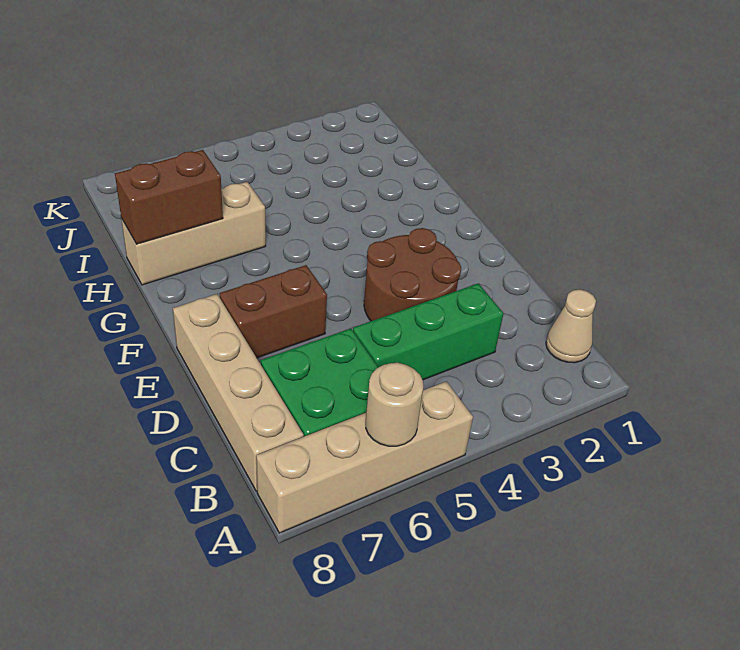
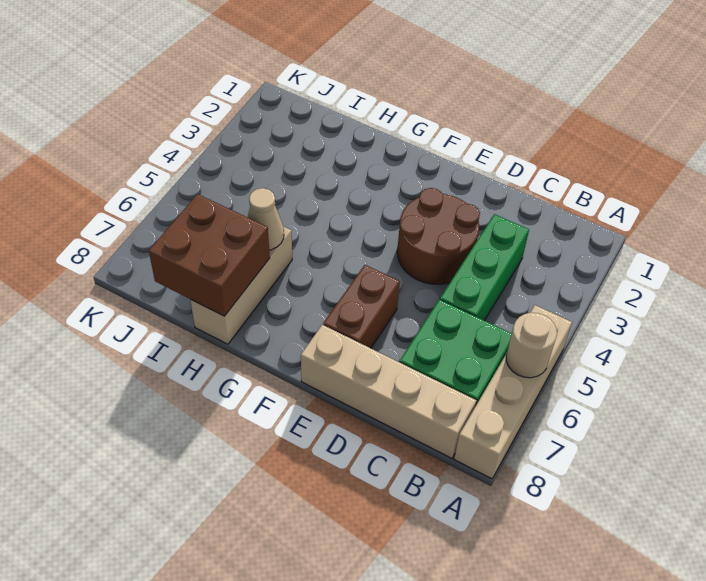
tan cone B1 level 1 -> tan cone H6 level 2
brown brick H7:H8 level 2 -> brown brick H7:I8 level 2

